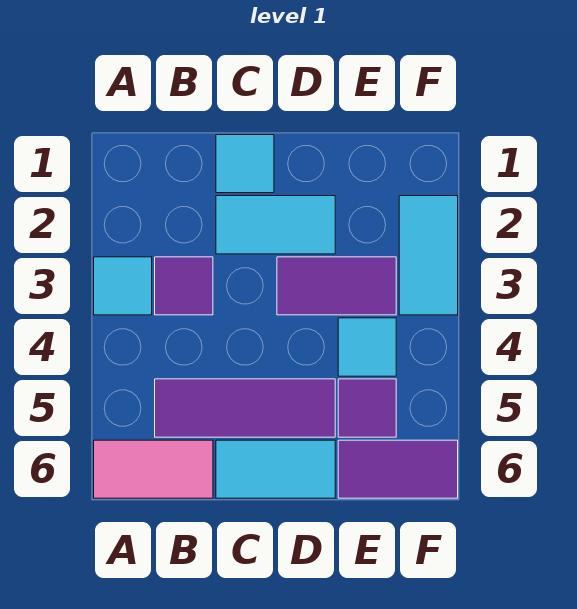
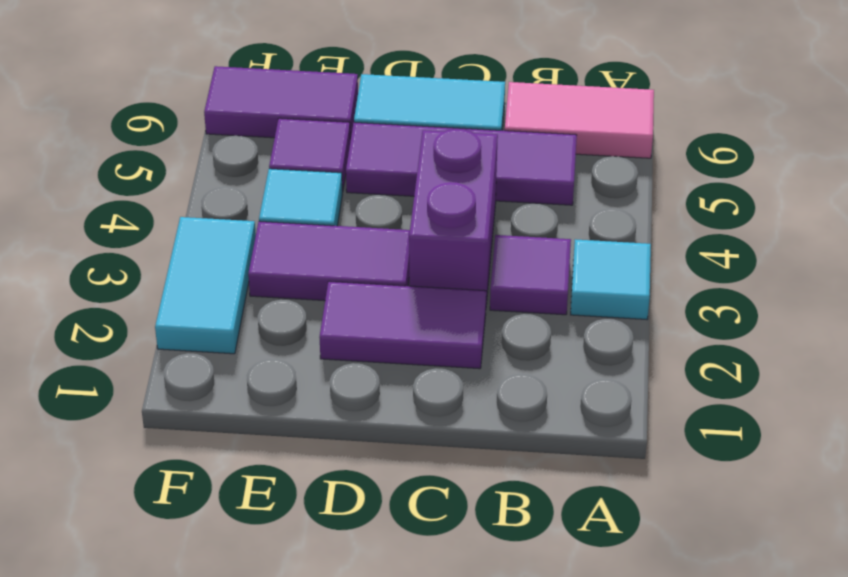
cyan tile C1 level 1 -> none
cyan tile C2:D2 level 1 -> purple tile C2:D2 level 1
none -> purple brick C3:C4 level 1

